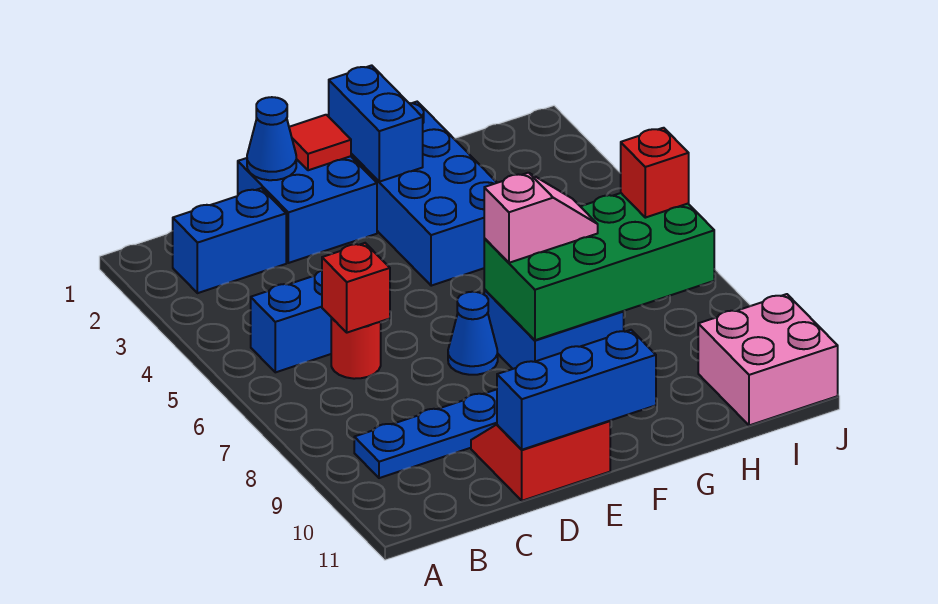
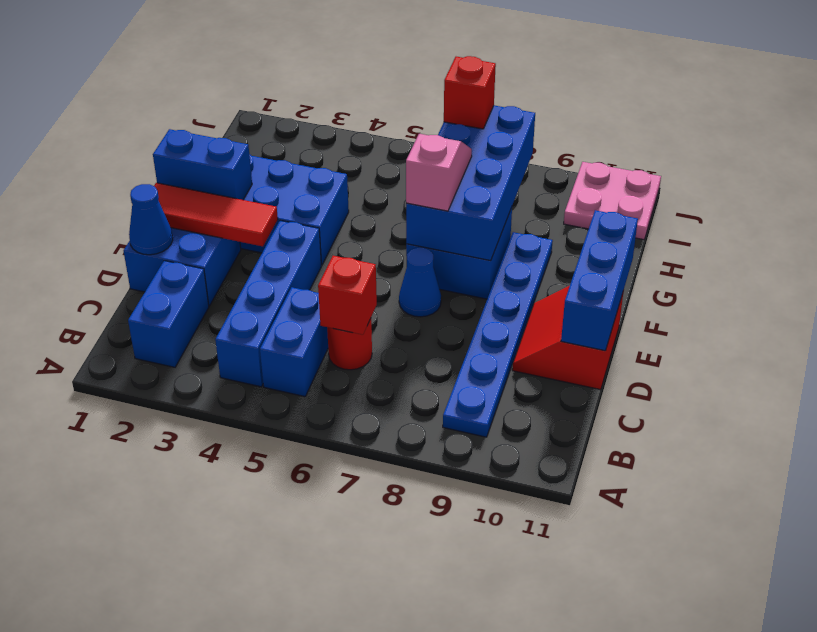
none -> blue brick B4:E4 level 1
red tile E1 level 2 -> red tile E1:E3 level 2
green brick F7:I8 level 2 -> blue brick F7:I8 level 2
pink brick I10:J11 level 1 -> pink plate I10:J11 level 1

